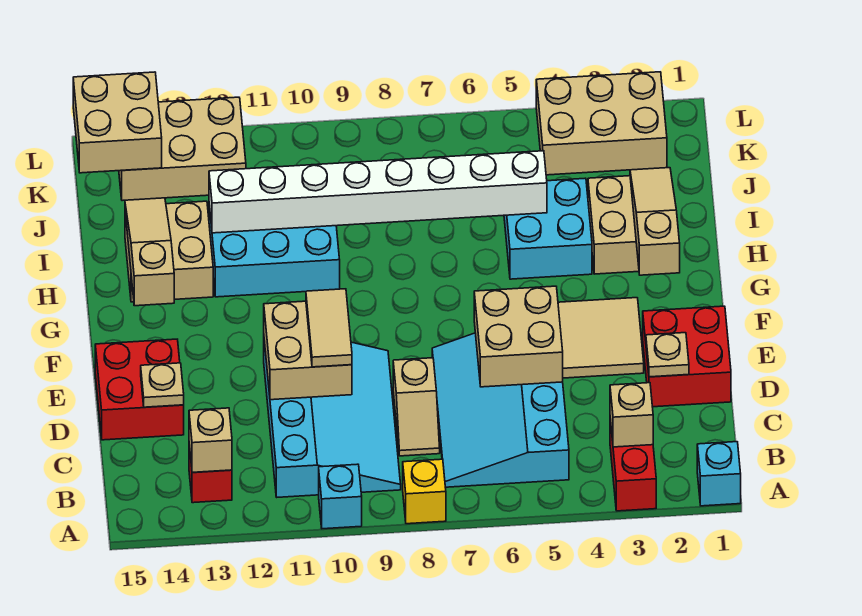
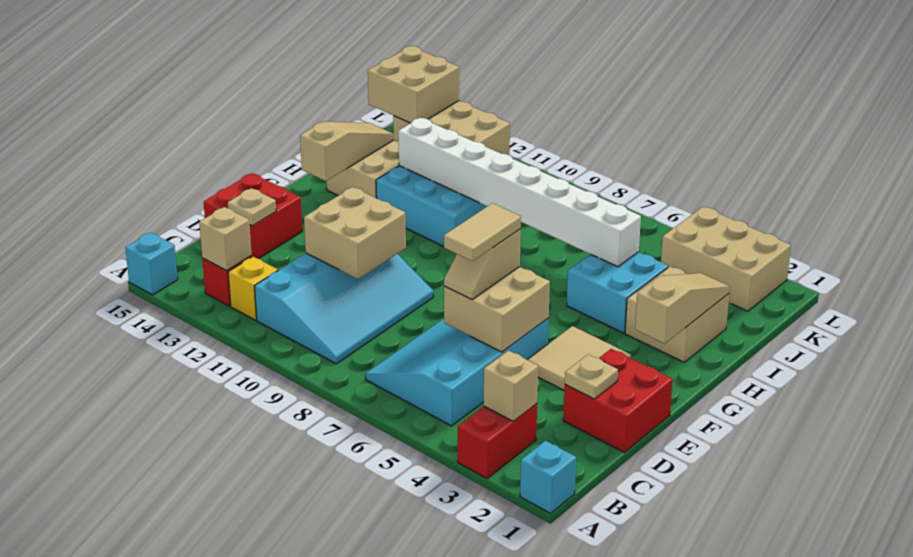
yellow brick A8 level 1 -> yellow brick B12 level 1
cyan brick A10 level 1 -> cyan brick A15 level 1
tan slope C8:D8 level 1 top D -> tan slope D6:E6 level 3 top E
tan tile D10:E10 level 3 -> tan tile D6:E6 level 4

